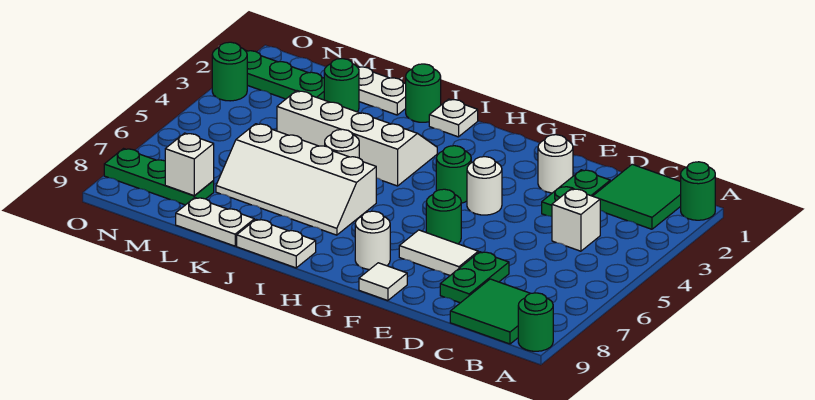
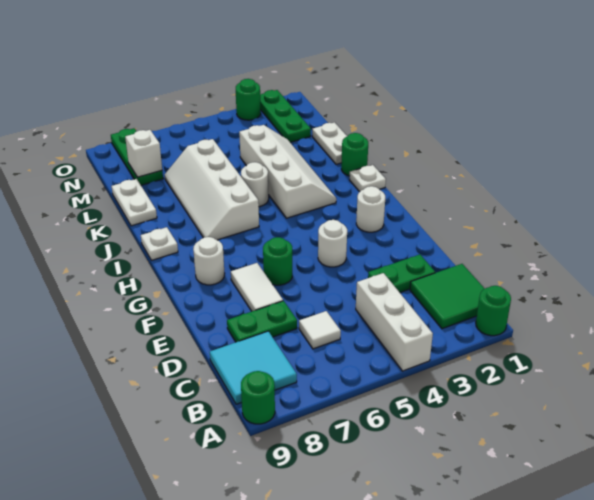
green tile B8:C9 level 1 -> cyan tile B8:C9 level 1
white brick C4 level 1 -> white brick A4:C4 level 1
white round brick E2 level 1 -> white round brick G2 level 1
white tile F9 level 1 -> white tile C6 level 1
green round brick G4 level 1 -> none
white plate I9:J9 level 1 -> white plate I9 level 1
green round brick L2 level 1 -> none

